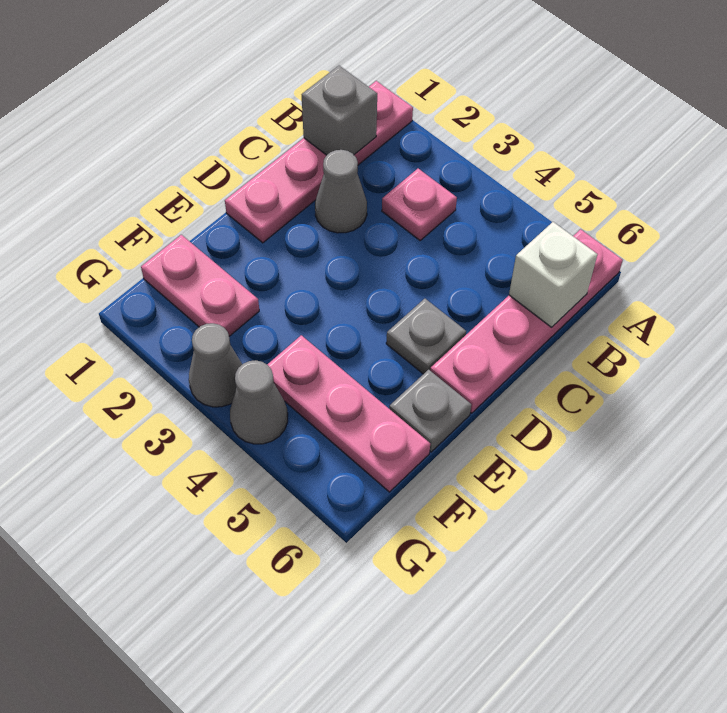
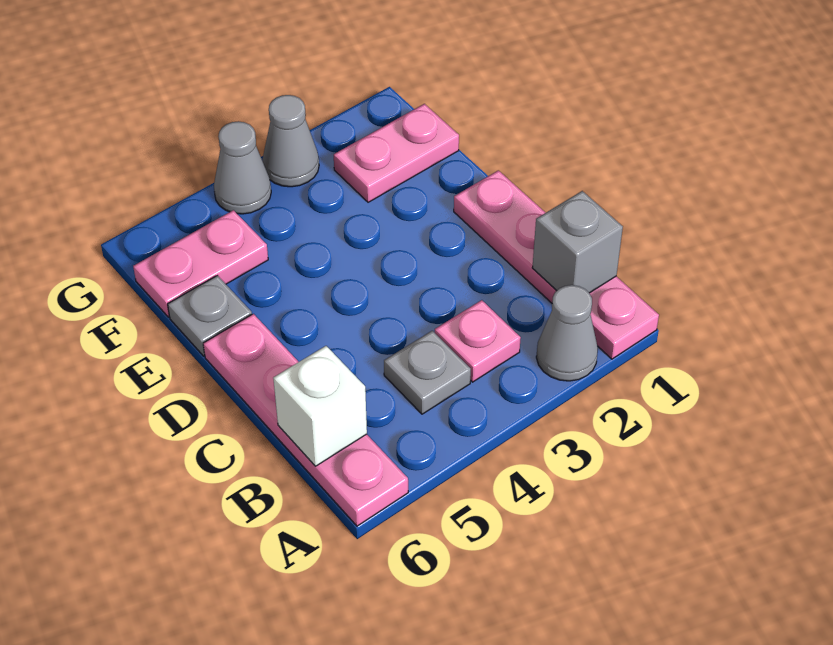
grey cone C2 level 1 -> grey cone A2 level 1
grey plate D5 level 1 -> grey plate B4 level 1
pink plate F4:F6 level 1 -> pink plate F5:F6 level 1

